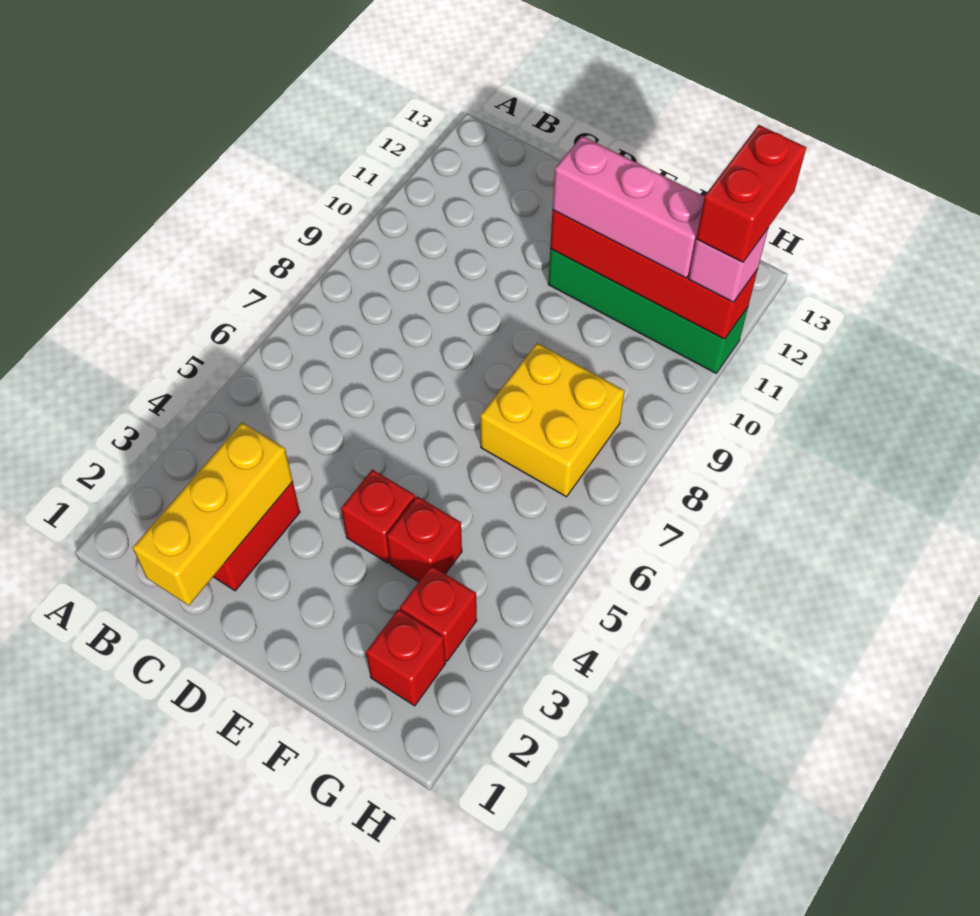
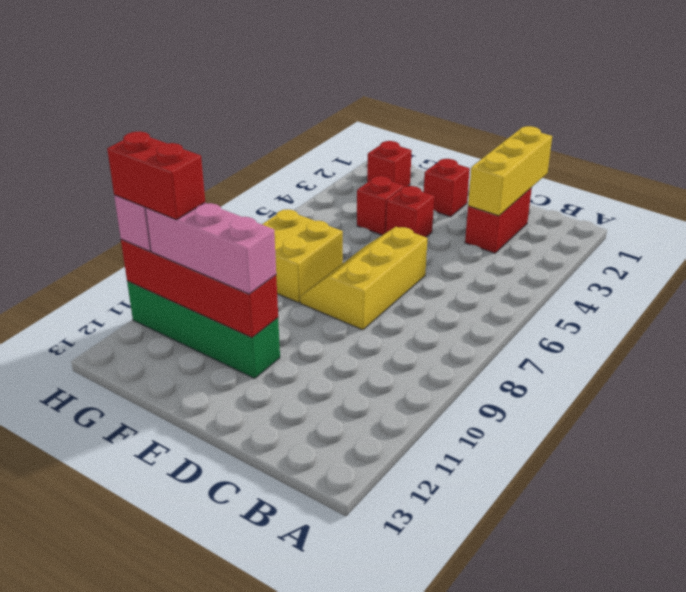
none -> yellow slope D6:E8 level 1 top D
red brick G3 level 1 -> red brick E2 level 1
red brick H11:H12 level 4 -> red brick G11:H11 level 4

